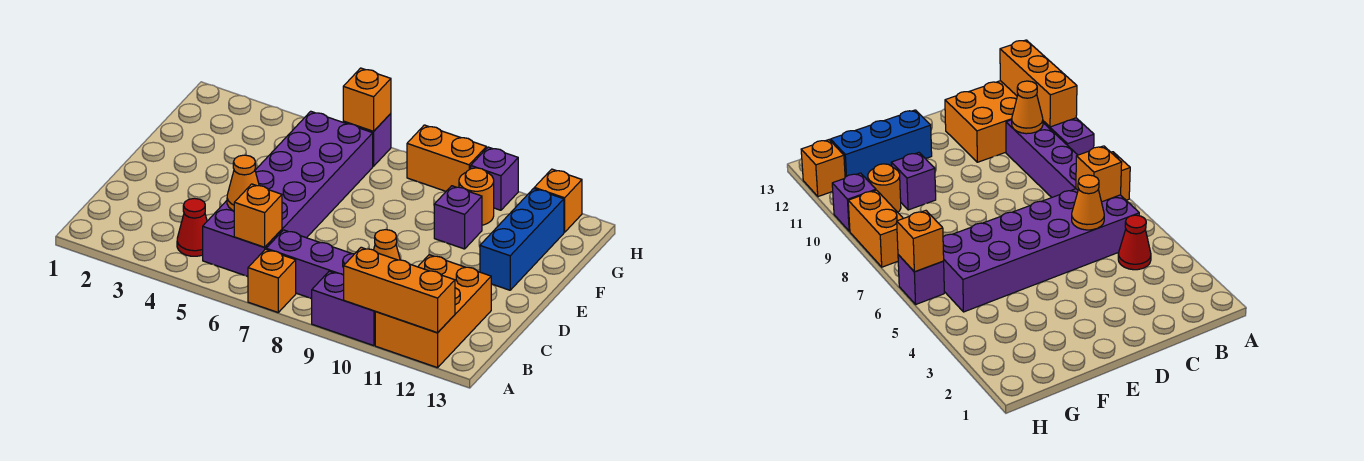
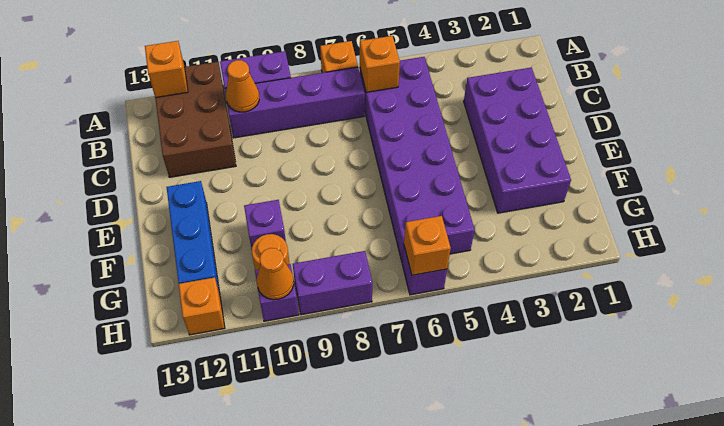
orange brick A10:A12 level 2 -> orange brick A12 level 2
orange brick A11:C12 level 1 -> brown brick A11:C12 level 1
red cone B4 level 1 -> none
none -> purple brick C2:F3 level 1
orange cone C5 level 2 -> orange cone H10 level 2
orange brick H8:H9 level 1 -> purple brick H8:H9 level 1

